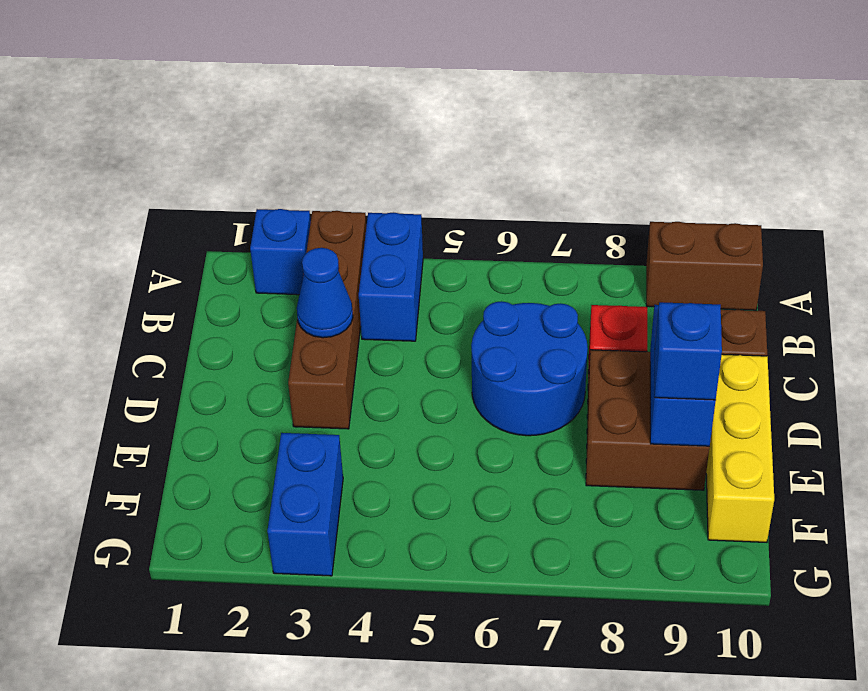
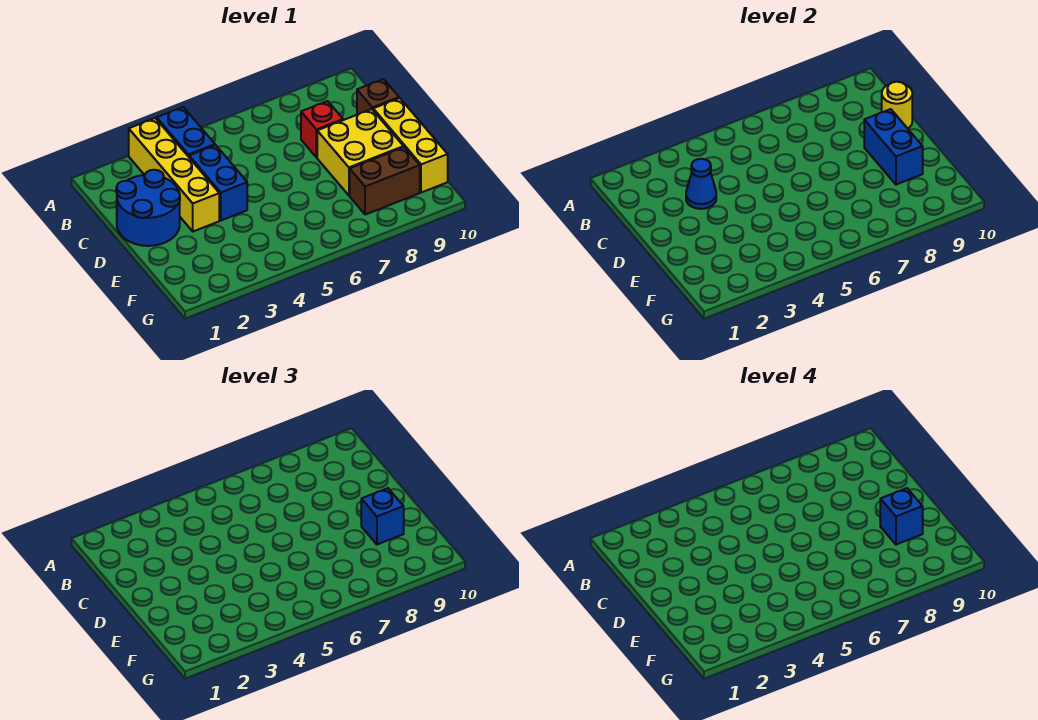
blue brick A2 level 1 -> blue brick E9 level 4
brown brick A3:D3 level 1 -> yellow brick A3:D3 level 1
brown brick A9:A10 level 1 -> brown brick F8:F9 level 1
blue round brick C6:D7 level 1 -> blue round brick C1:D2 level 1
none -> yellow round brick C10 level 2
brown brick D8:E9 level 1 -> yellow brick D8:E9 level 1
blue brick F3:G3 level 1 -> blue brick C4:D4 level 1

